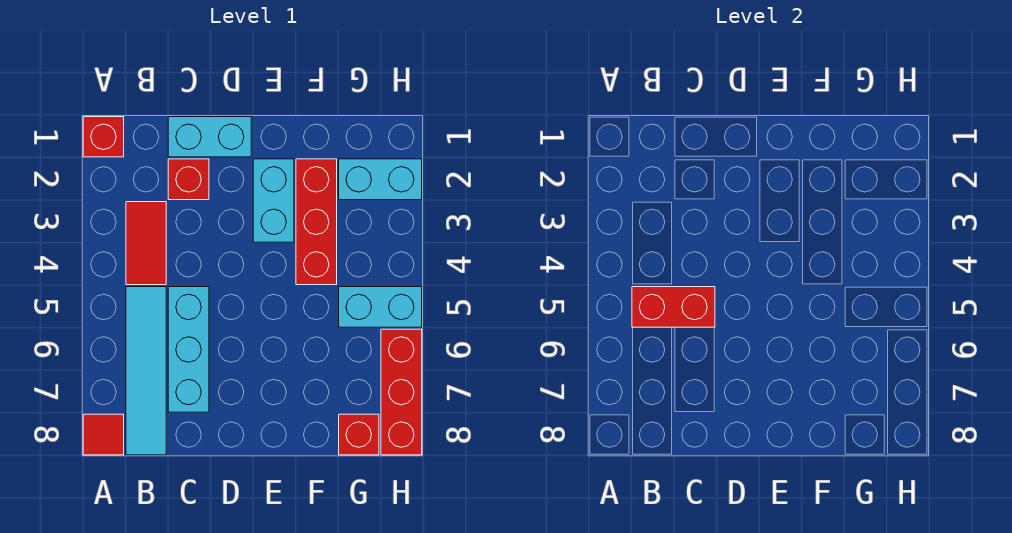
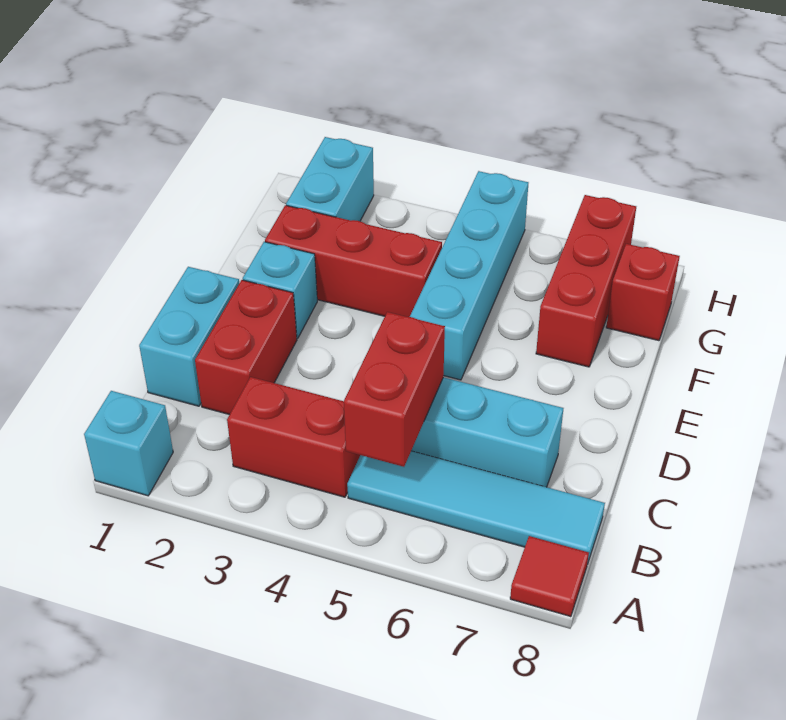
red brick A1 level 1 -> cyan brick A1 level 1
red tile B3:B4 level 1 -> red brick B3:B4 level 1
red brick C2 level 1 -> red brick C2:D2 level 1
cyan brick E2:E3 level 1 -> cyan brick E2 level 1
cyan brick G5:H5 level 1 -> cyan brick E5:H5 level 1
red brick H6:H8 level 1 -> red brick F7:H7 level 1

